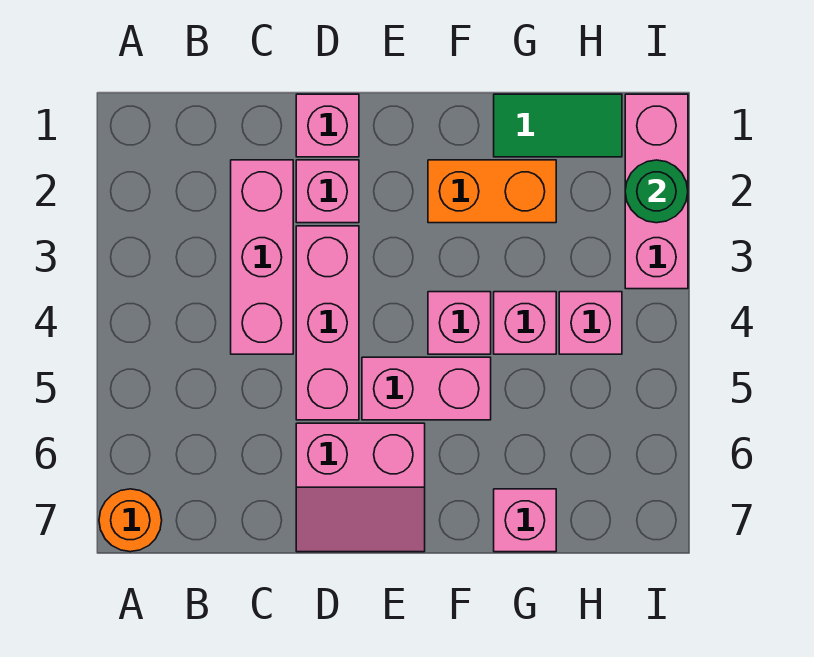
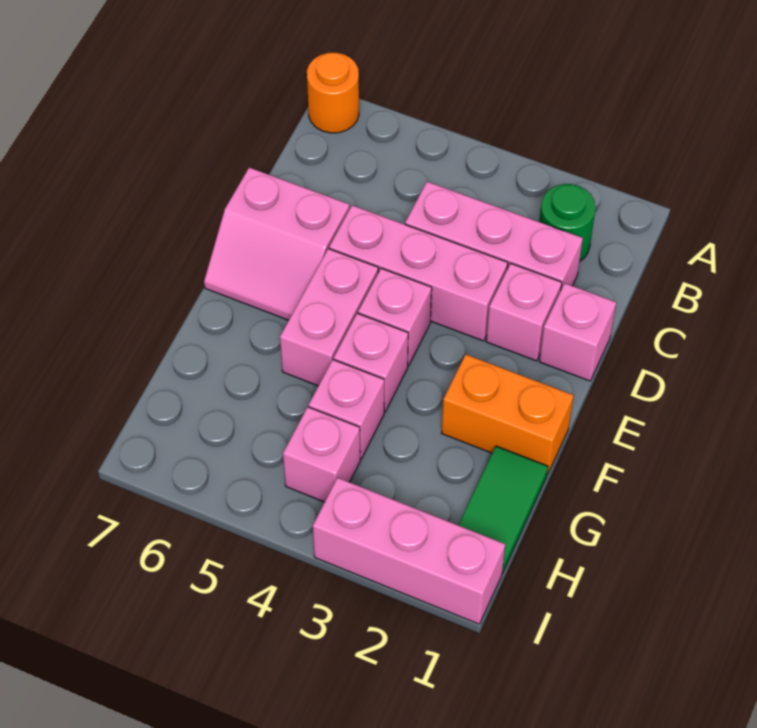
pink slope D6:E7 level 1 top 6 -> pink slope D6:E7 level 1 top D
orange brick F2:G2 level 1 -> orange brick F1:F2 level 1
pink brick G7 level 1 -> pink brick E4 level 1
green round brick I2 level 2 -> green round brick B2 level 1

